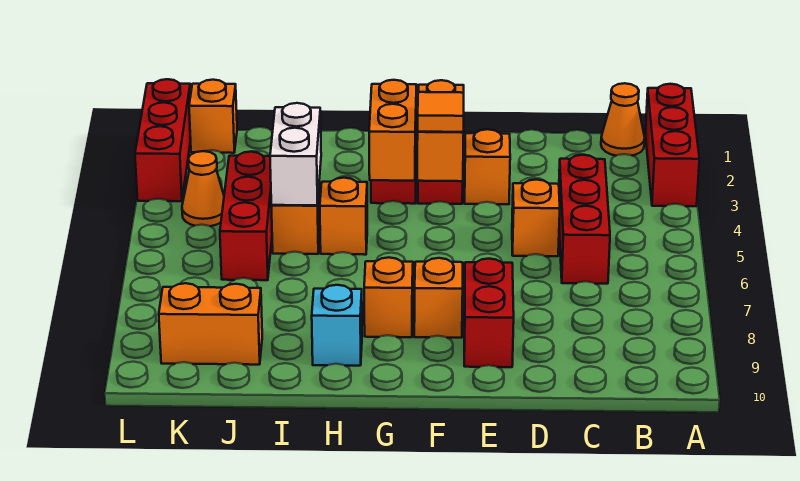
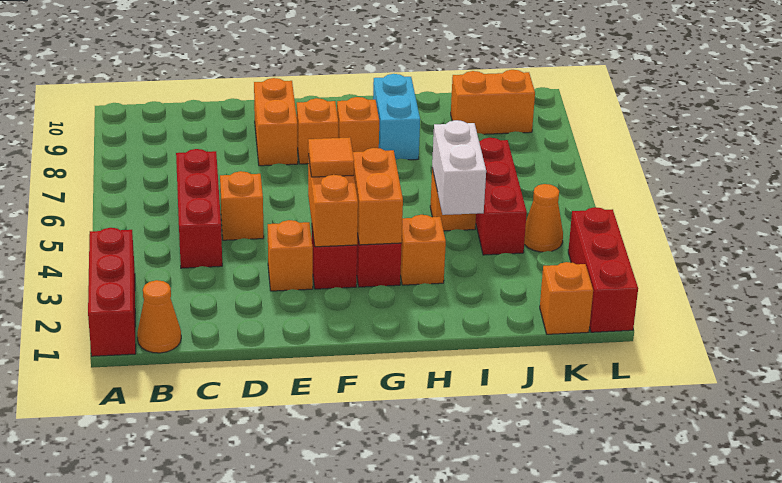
red brick E8:E9 level 1 -> orange brick E8:E9 level 1
orange brick H5 level 1 -> orange brick H3 level 1
cyan brick H9 level 1 -> cyan brick H8:H9 level 1

